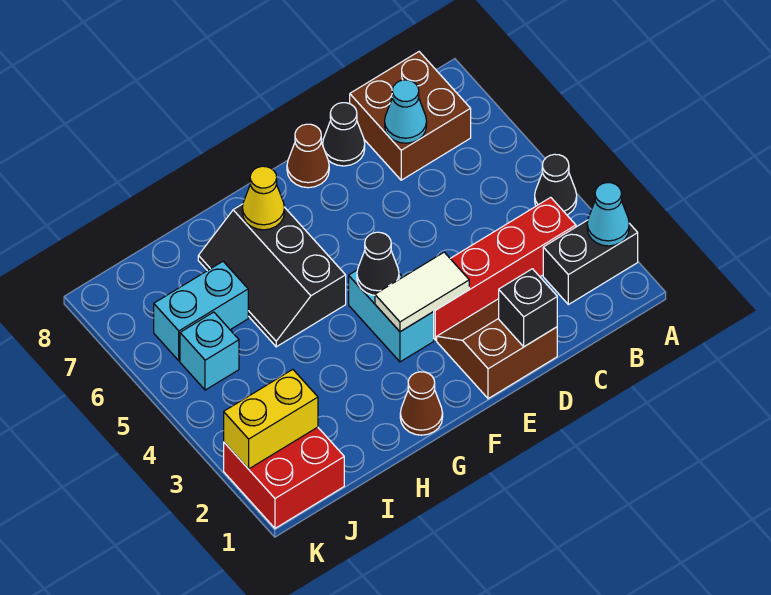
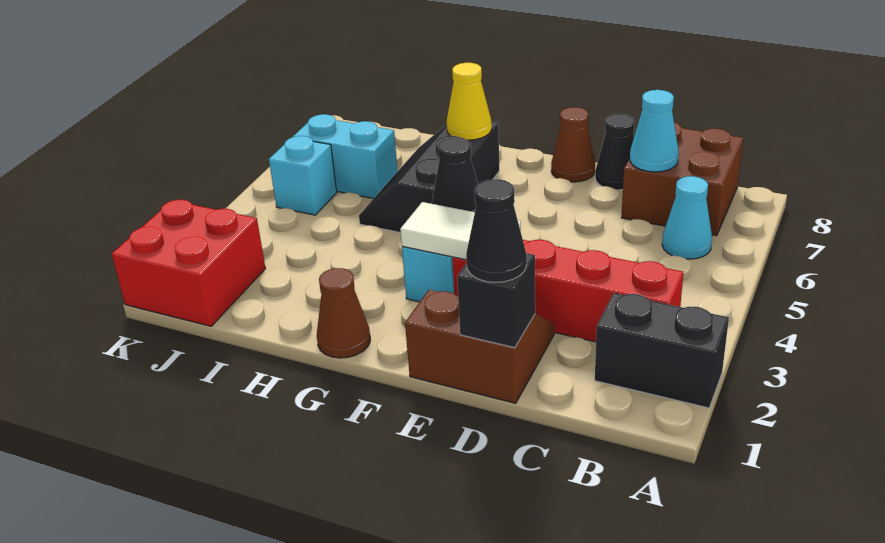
cyan cone A2 level 2 -> cyan cone B6 level 1
black cone A4 level 1 -> black cone D1 level 3
yellow brick J2:K2 level 2 -> none

